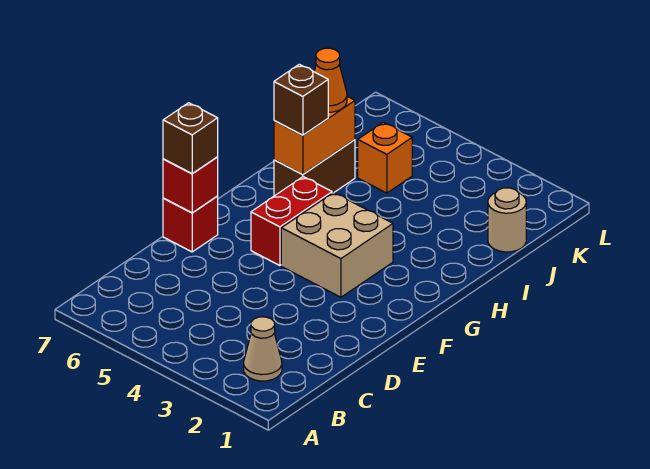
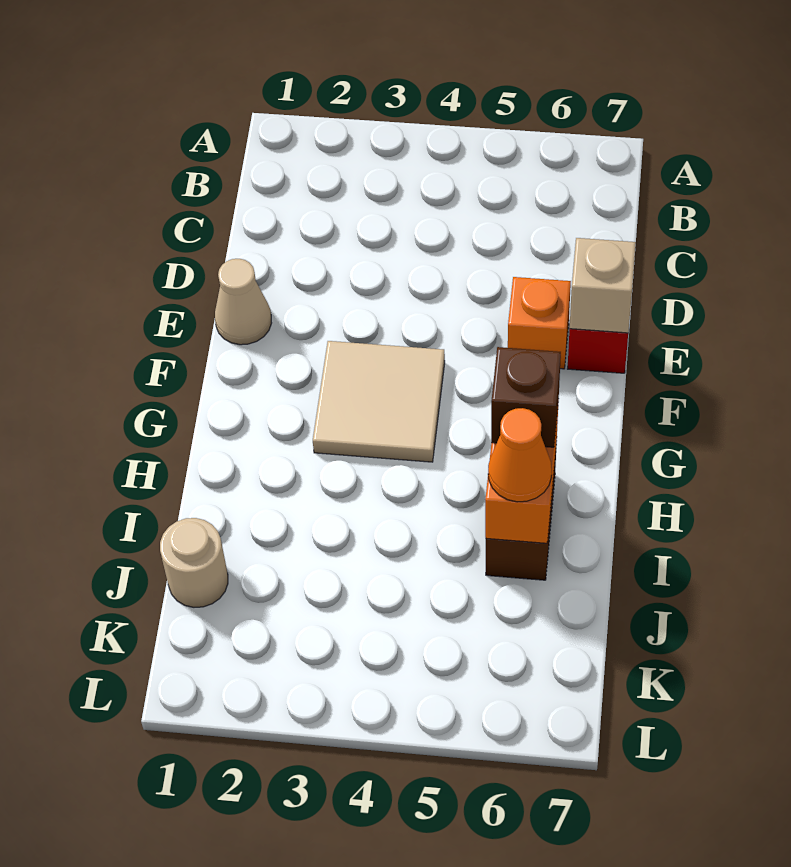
tan cone B2 level 1 -> tan cone E1 level 1
red brick E7 level 2 -> tan brick E7 level 2
brown brick E7 level 3 -> none
tan brick F3:G4 level 1 -> tan tile F3:G4 level 1
red brick F5:G5 level 1 -> none
orange brick J5 level 1 -> orange brick E6 level 1

